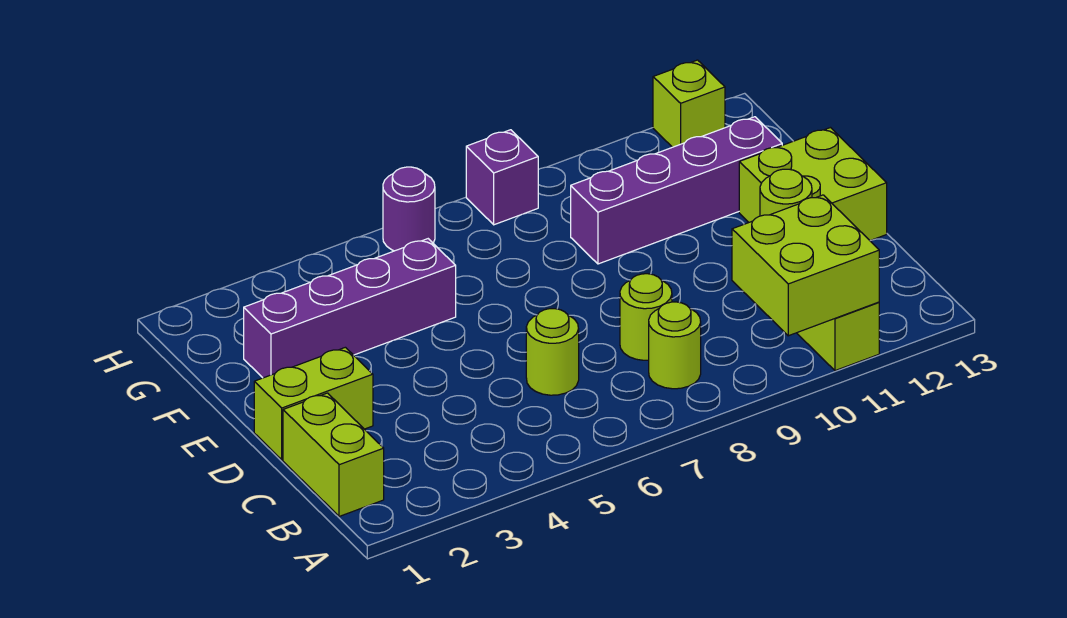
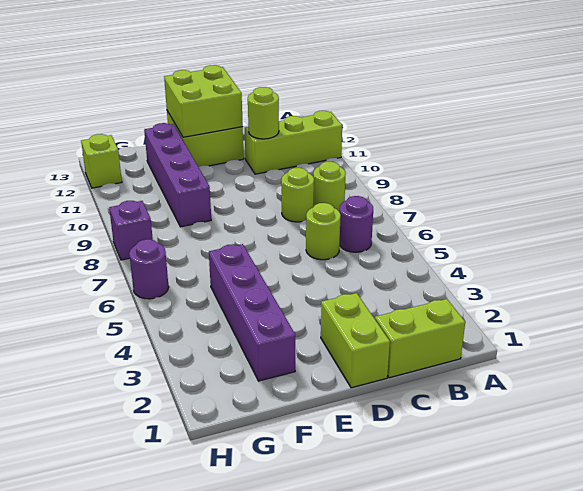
lime brick A10:B11 level 2 -> lime brick D12:E13 level 2
none -> purple round brick B6 level 1

